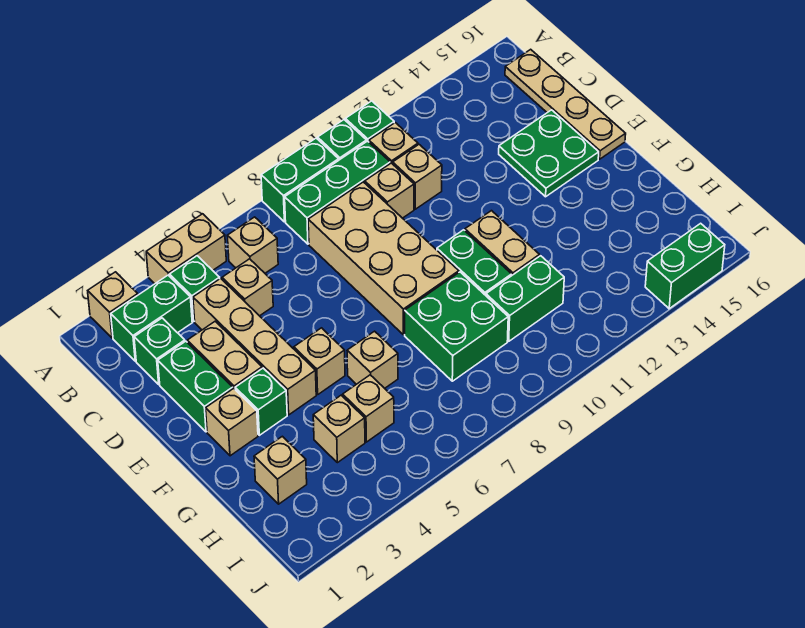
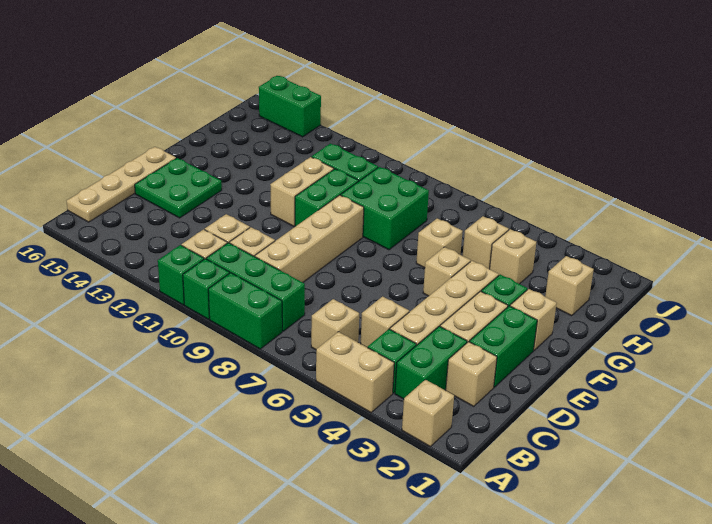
green brick B2:B3 level 1 -> green brick B3:C3 level 1
green brick C2 level 1 -> tan brick C2 level 1
tan brick C8:F9 level 1 -> tan brick C9:F9 level 1

